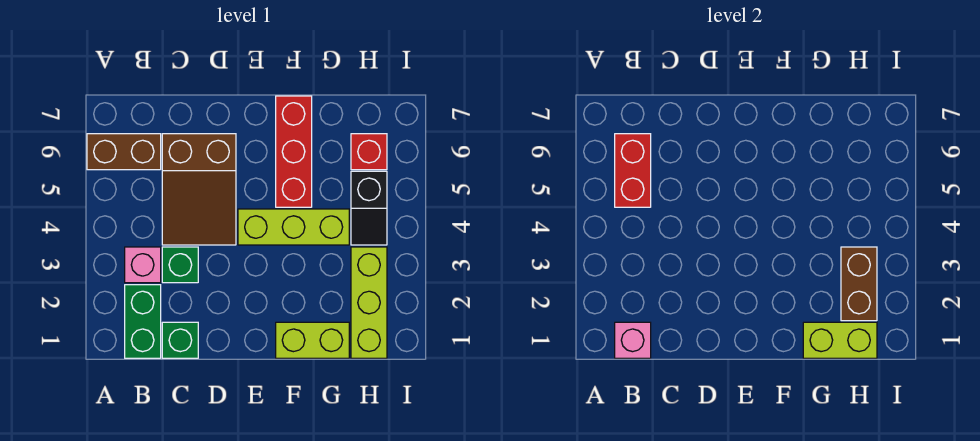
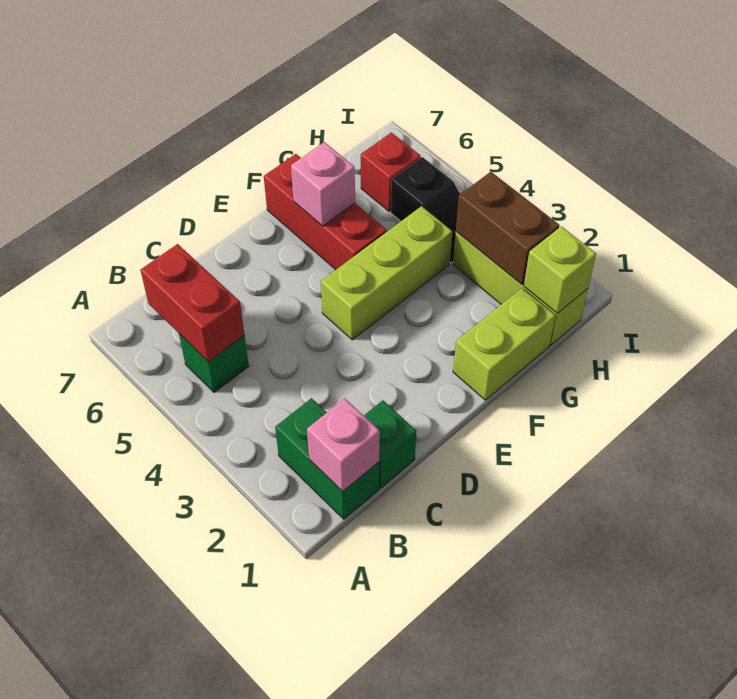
brown brick A6:B6 level 1 -> none
pink brick B3 level 1 -> pink brick F6 level 2
green brick C3 level 1 -> green brick B5 level 1
brown slope C4:D6 level 1 top 6 -> none
lime brick G1:H1 level 2 -> lime brick H1 level 2

